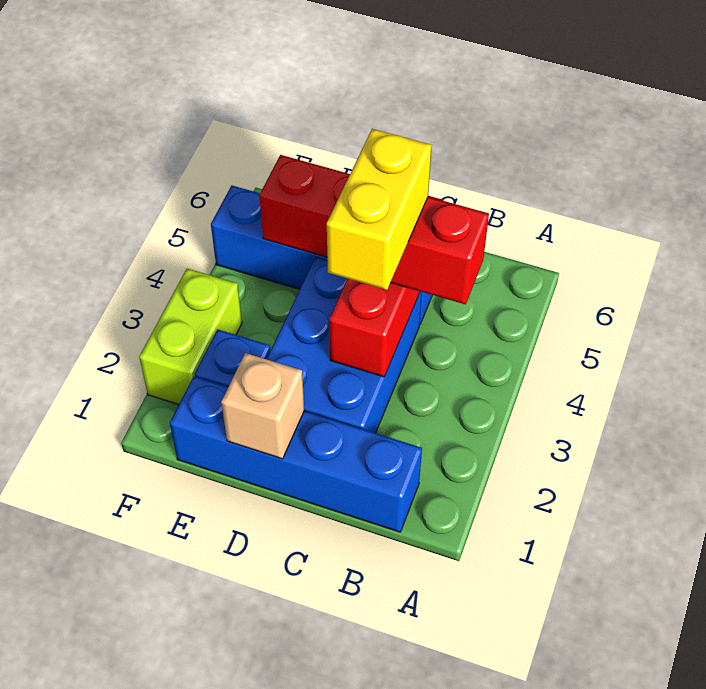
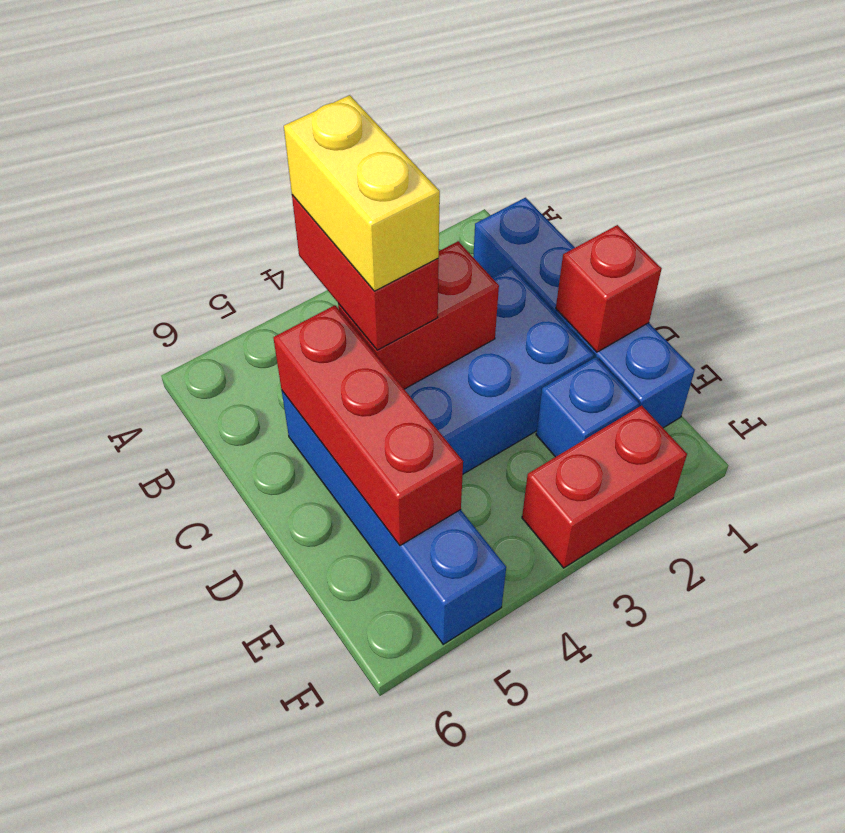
yellow brick C3:C4 level 4 -> yellow brick B4:C4 level 4
tan brick D1 level 2 -> red brick D1 level 2
lime brick F2:F3 level 1 -> red brick F2:F3 level 1

